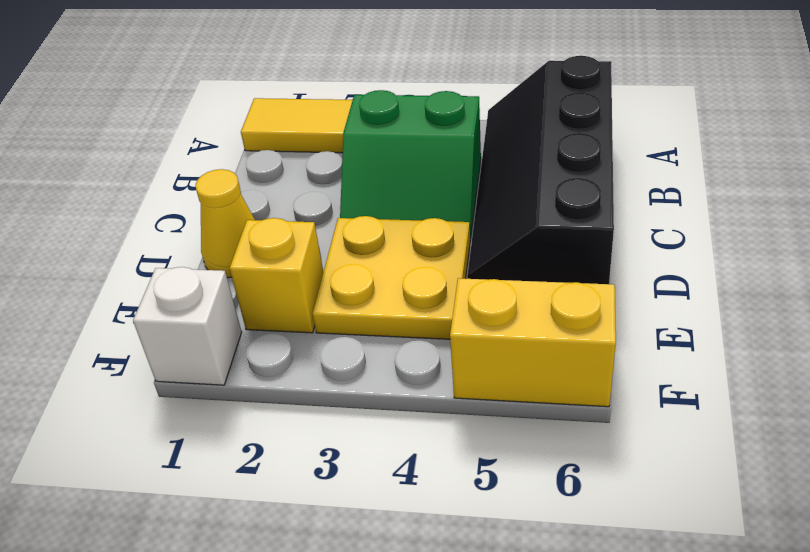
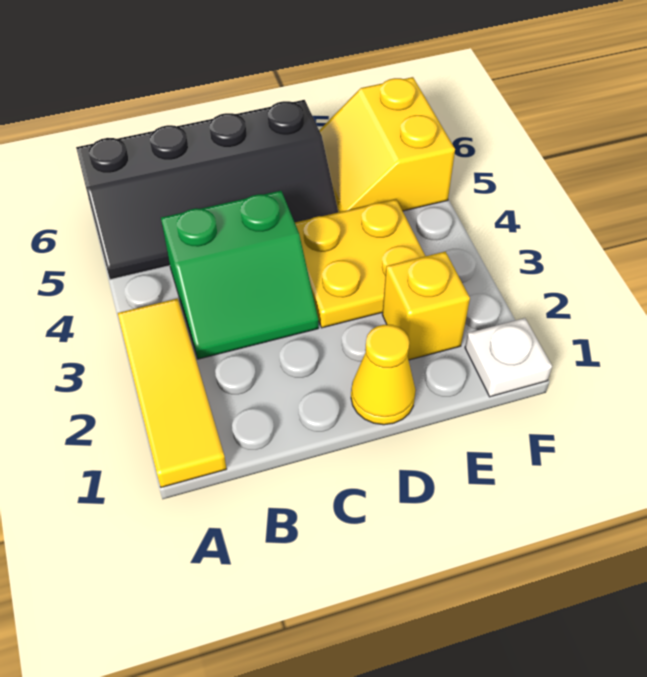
green slope B3:C4 level 1 top B -> green slope B3:C4 level 1 top 4
white brick F1 level 1 -> white plate F1 level 1

